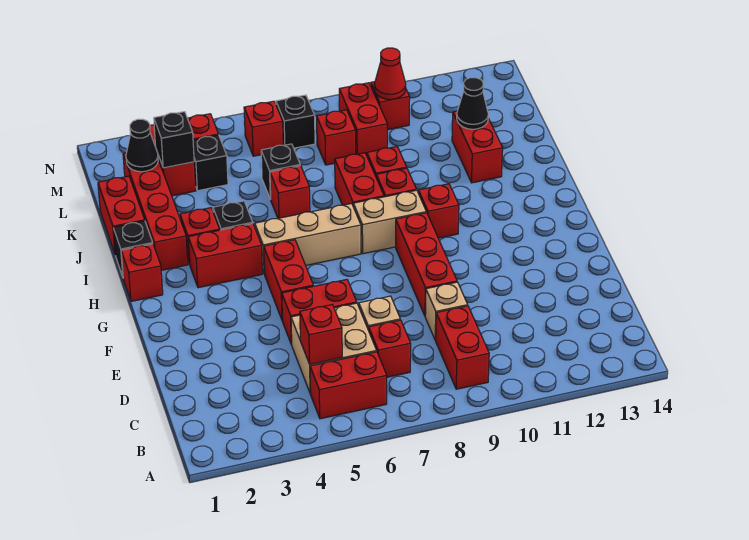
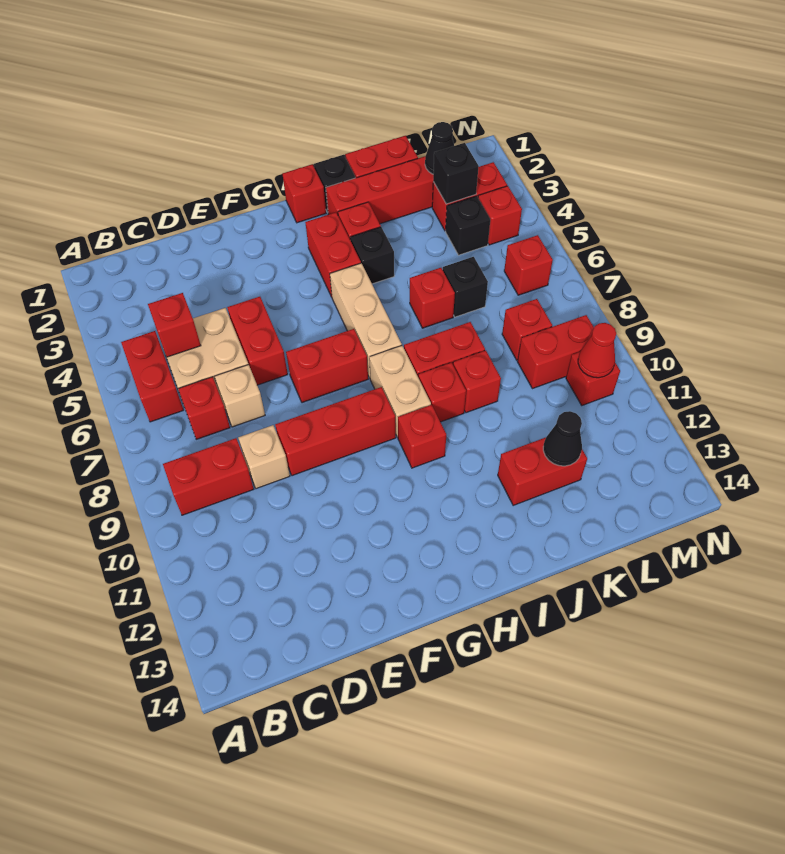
red brick F5:G5 level 1 -> red brick F7:G7 level 1
black brick M7 level 1 -> none

